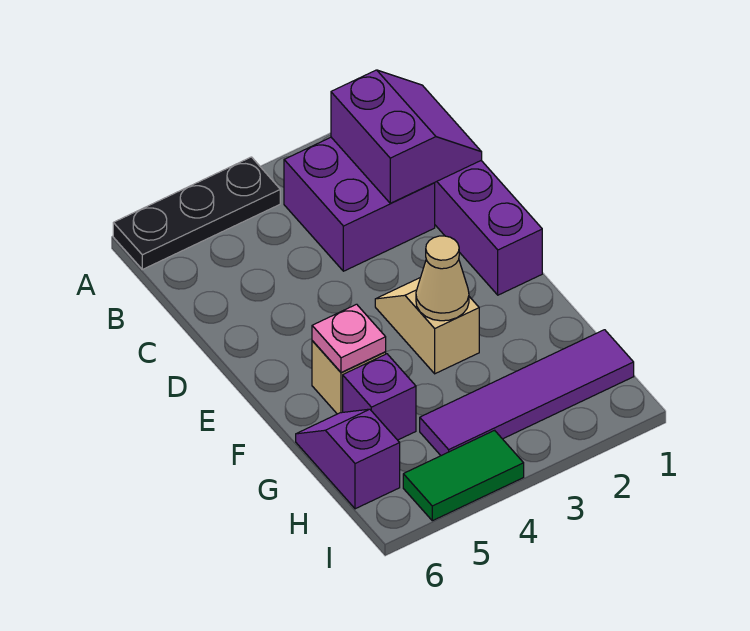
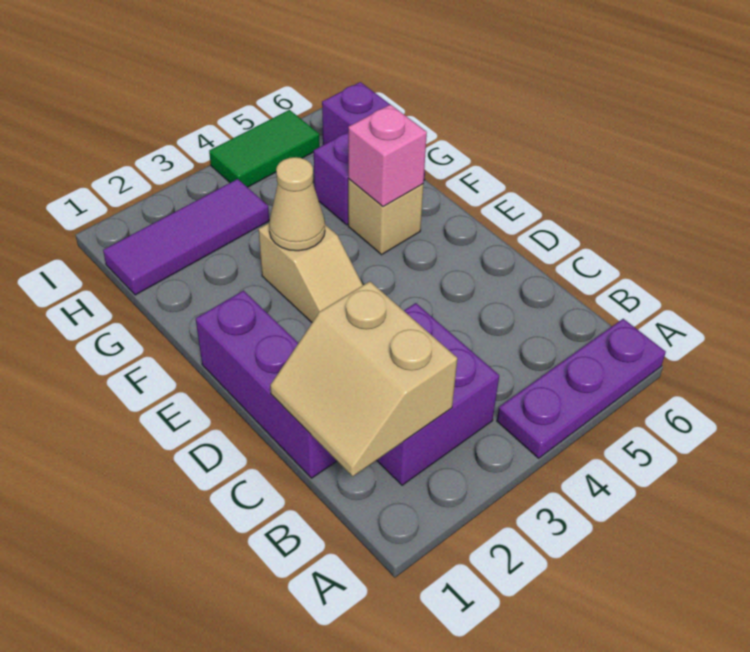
black plate A4:A6 level 1 -> purple plate A4:A6 level 1
purple slope B1:C2 level 2 top 2 -> tan slope B1:C2 level 2 top 2
pink plate F5 level 2 -> pink brick F5 level 2
purple tile H1:H4 level 1 -> purple tile H1:H3 level 1

